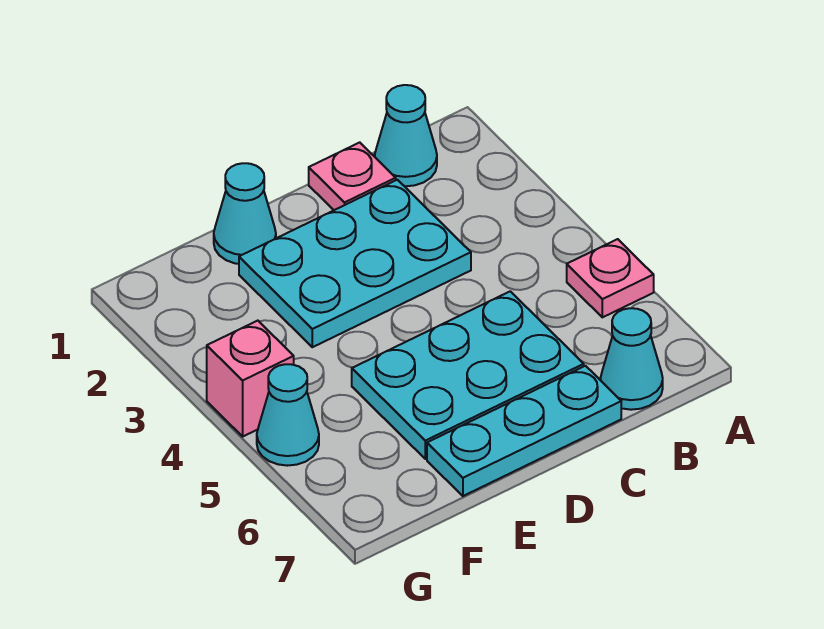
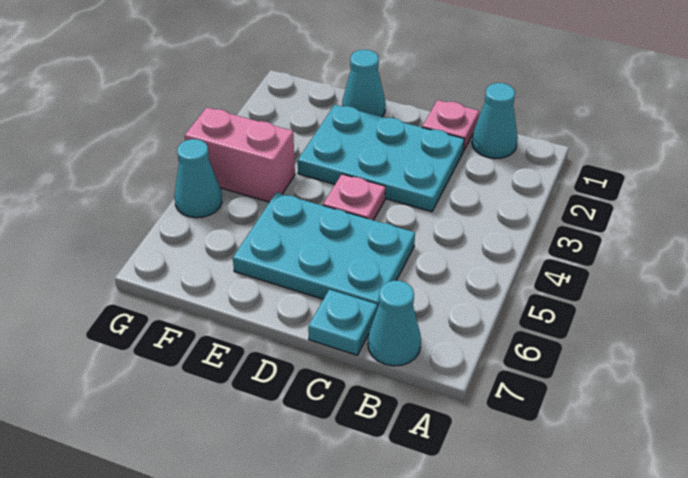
pink plate A5 level 1 -> pink plate D4 level 1
cyan plate C7:E7 level 1 -> cyan plate C7 level 1
pink brick G4 level 1 -> pink brick F4:G4 level 1

